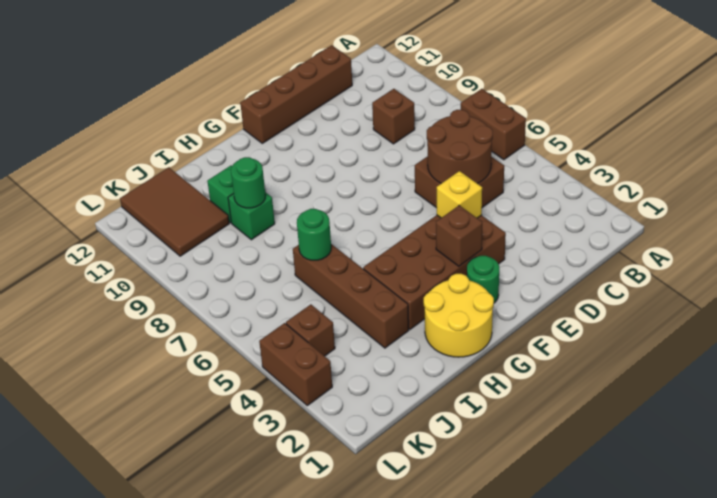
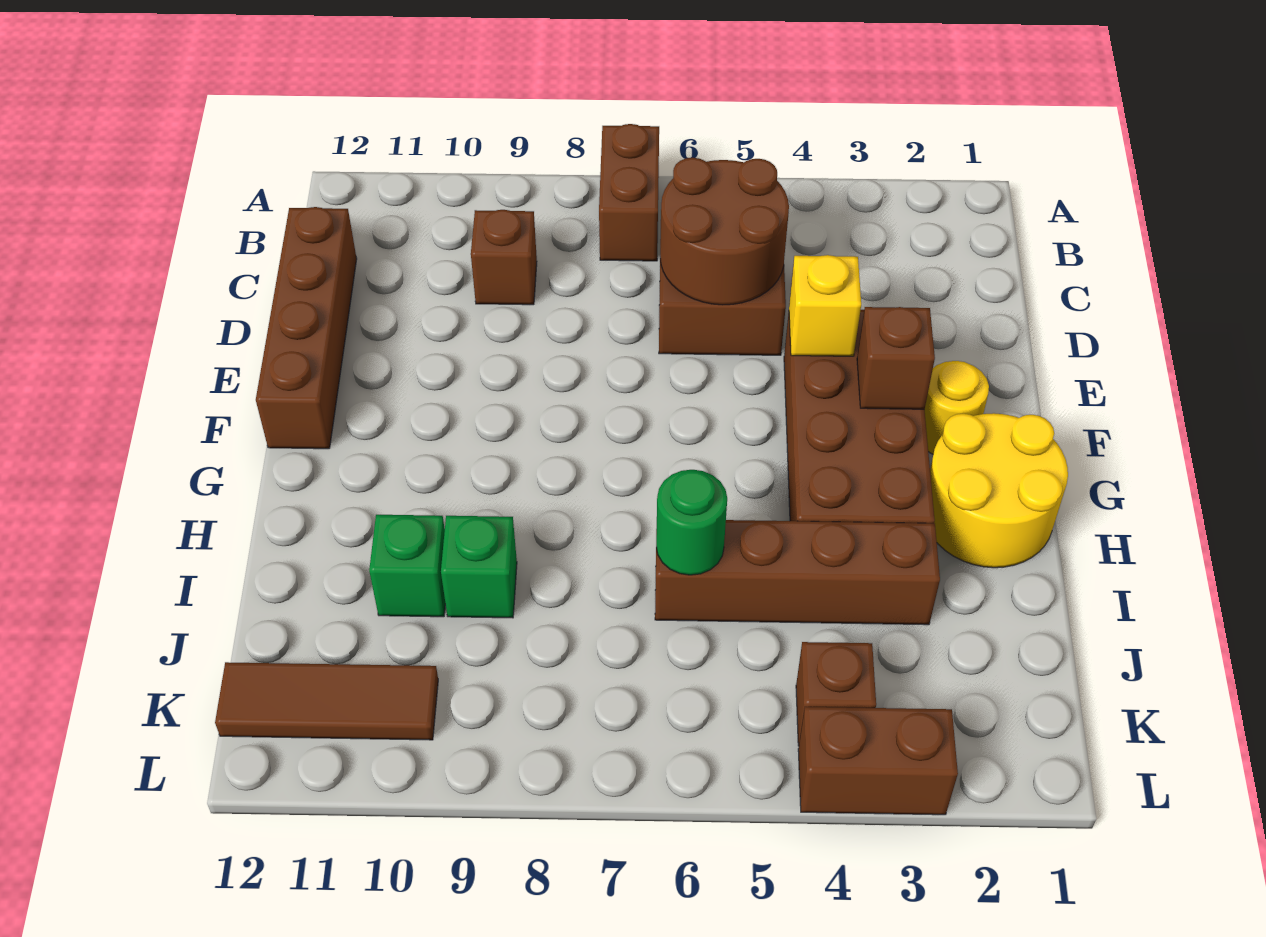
brown brick A6:A7 level 1 -> brown brick A7:B7 level 1
green round brick F2 level 1 -> yellow round brick F2 level 1
green round brick I9 level 2 -> none
brown tile J10:K12 level 1 -> brown tile K10:K12 level 1

